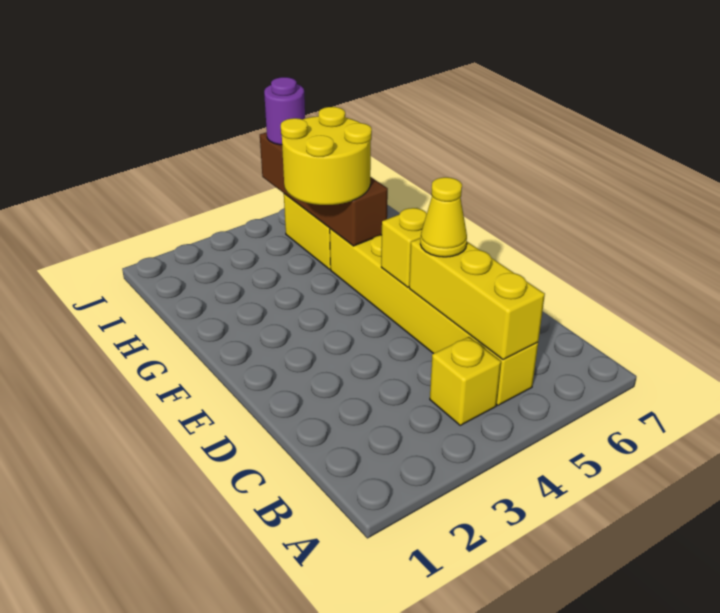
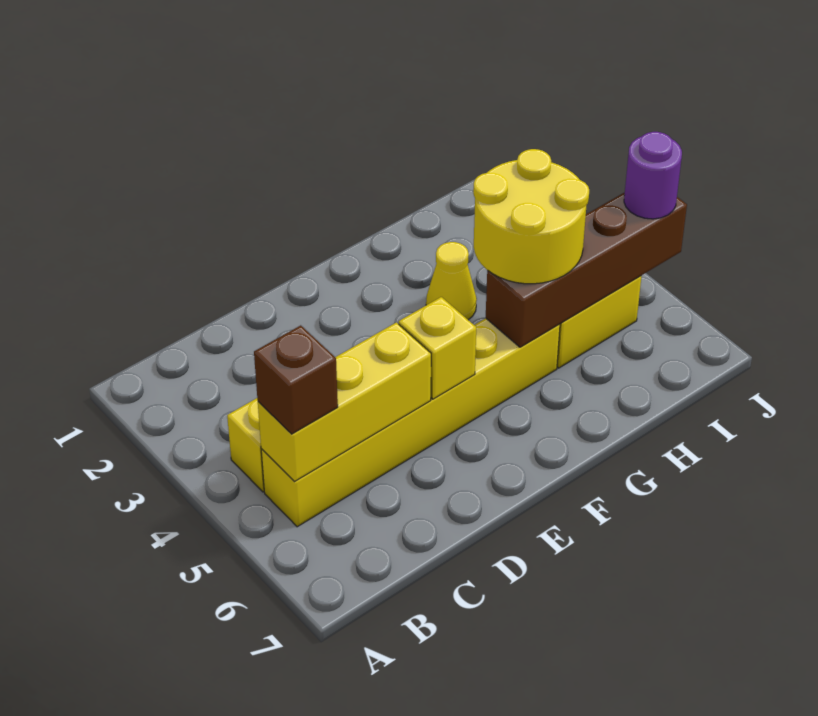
none -> brown brick B5 level 3
yellow cone D5 level 3 -> yellow cone G3 level 1

